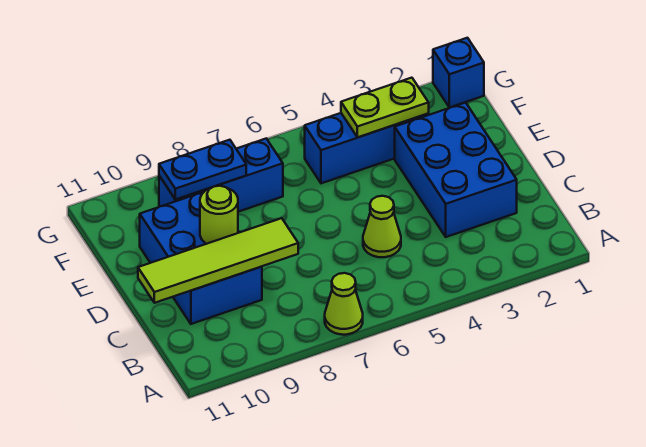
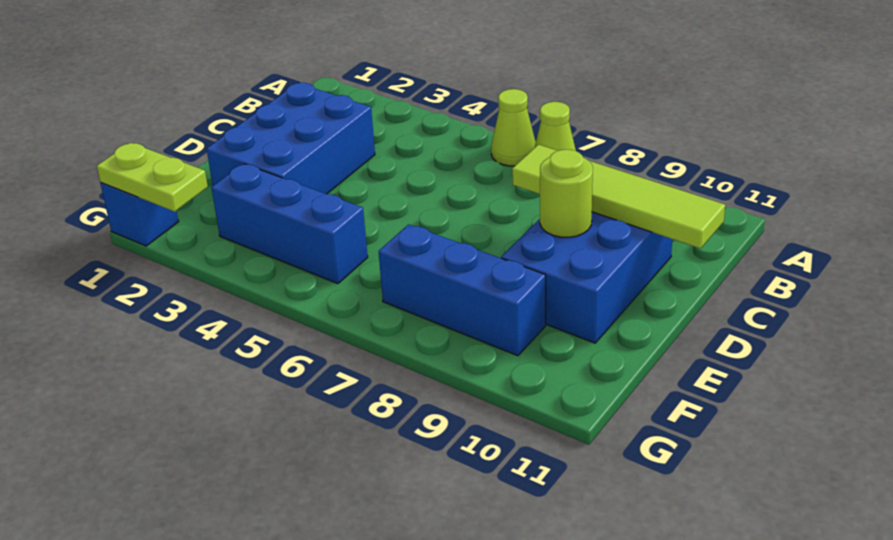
lime cone C5 level 1 -> lime cone A6 level 1
lime plate F3:F4 level 2 -> lime plate G1:G2 level 2
blue plate F8:F9 level 2 -> none

